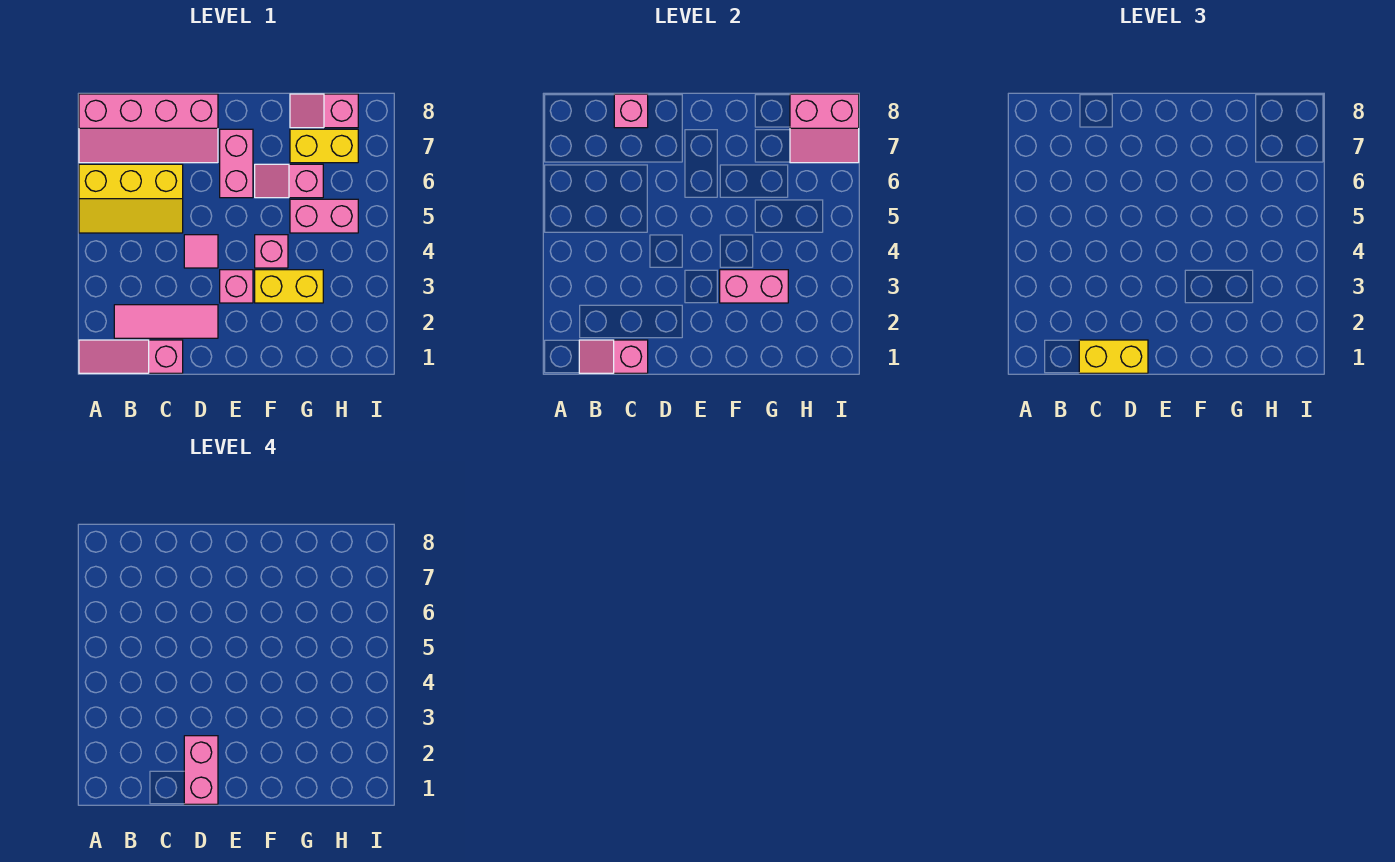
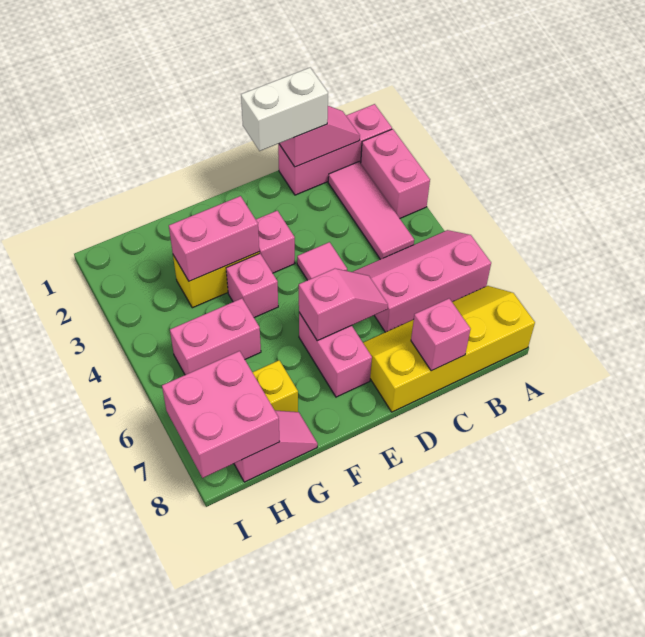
pink slope A1:C1 level 1 top C -> pink brick A1:C1 level 1
yellow slope A5:C6 level 1 top 6 -> pink slope A5:C6 level 1 top 6
pink slope A7:D8 level 1 top 8 -> yellow slope A7:D8 level 1 top 8
pink tile B2:D2 level 1 -> pink tile B2:B4 level 1
yellow brick C1:D1 level 3 -> white brick C1:D1 level 3
pink brick D1:D2 level 4 -> pink brick A2:A3 level 1
pink slope F6:G6 level 1 top G -> pink slope D6:E6 level 2 top E
pink slope H7:I8 level 2 top 8 -> pink brick H7:I8 level 2

